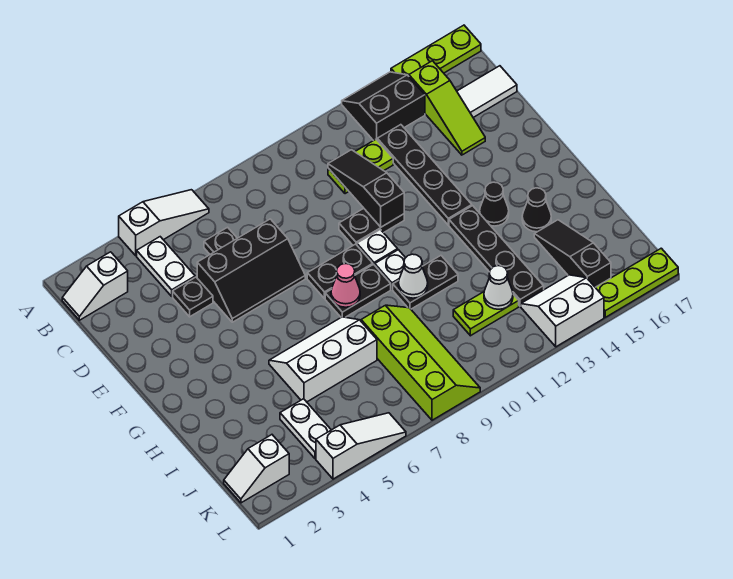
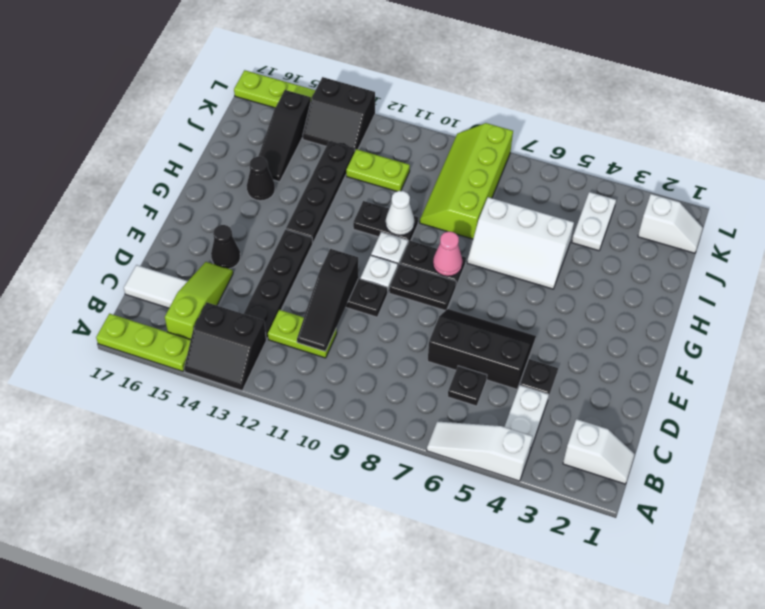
black cone G14 level 1 -> black cone E15 level 1
white cone J12 level 2 -> none
white slope K13:L14 level 1 top L -> black slope K13:L14 level 1 top L
white slope L4:L6 level 1 top 4 -> none

